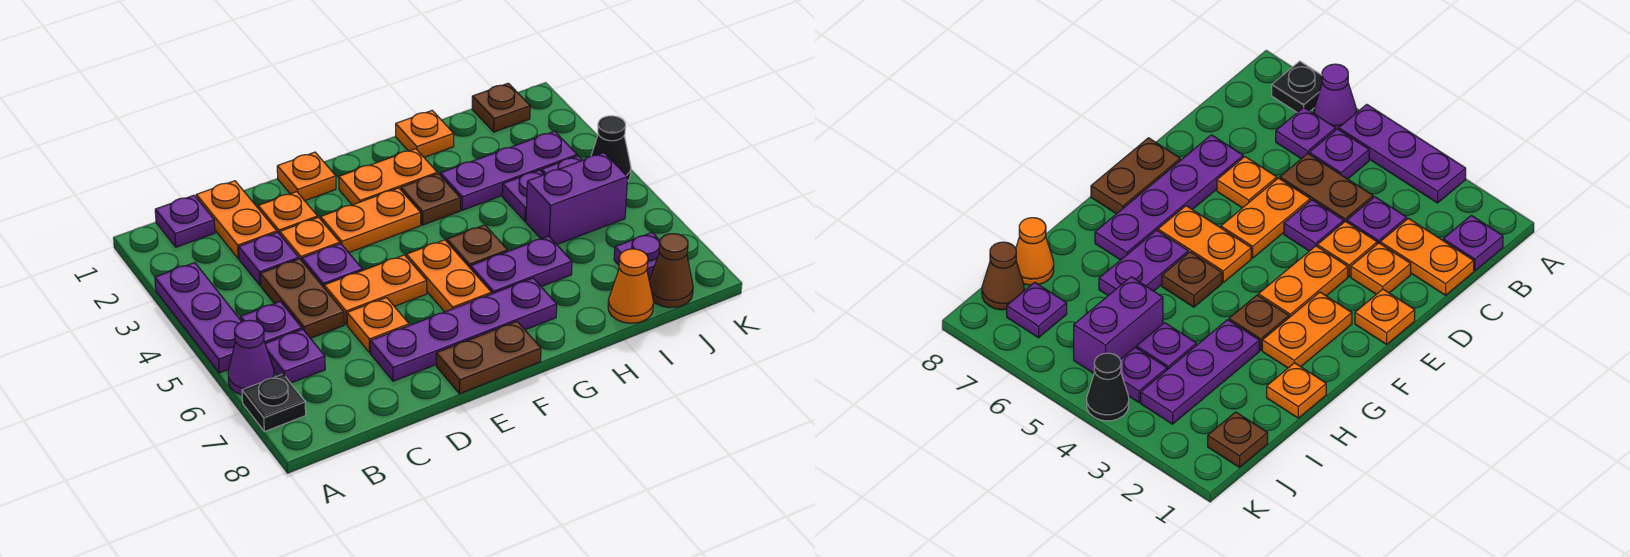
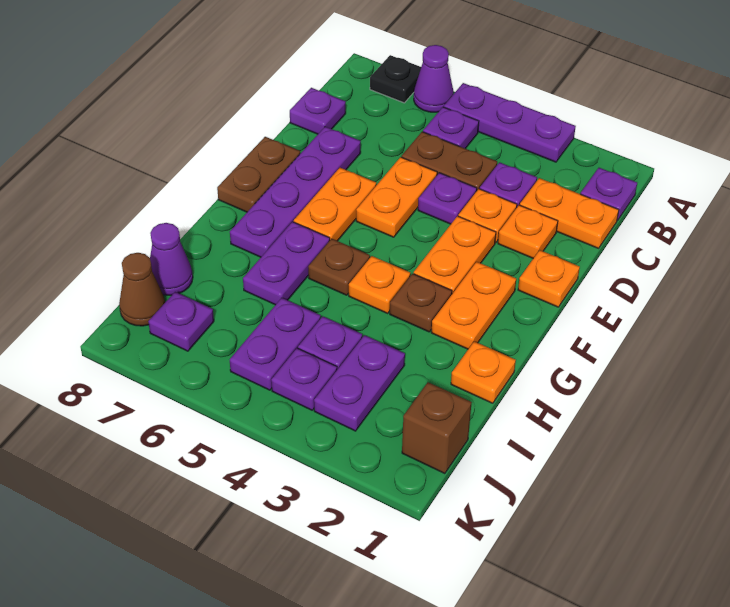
purple plate B6 level 1 -> purple plate C8 level 1
orange plate D6 level 1 -> orange plate G4 level 1
orange plate F5:F6 level 1 -> orange plate E6:F6 level 1
purple plate H3:J3 level 1 -> purple plate I3:J3 level 1
purple brick I5:J5 level 1 -> purple plate I5:J5 level 1
orange cone I8 level 1 -> purple cone I8 level 1
brown plate J1 level 1 -> brown brick J1 level 1
black cone K4 level 1 -> none

